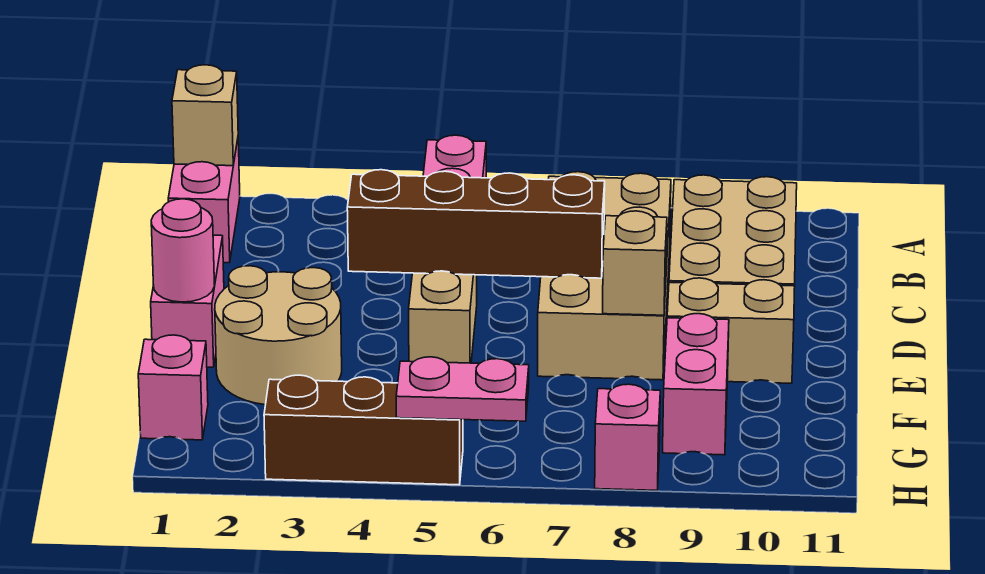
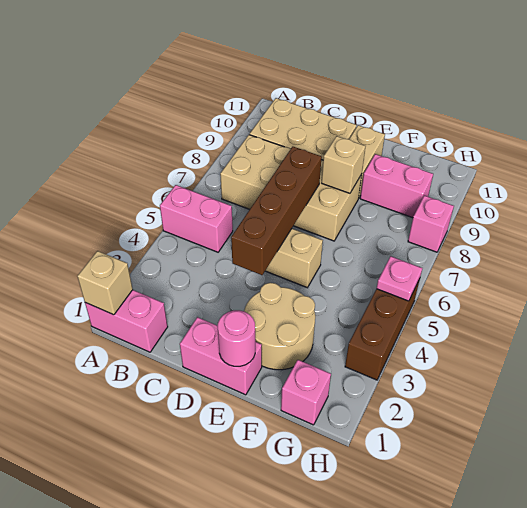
pink plate H5:H6 level 2 -> pink plate H5 level 2

